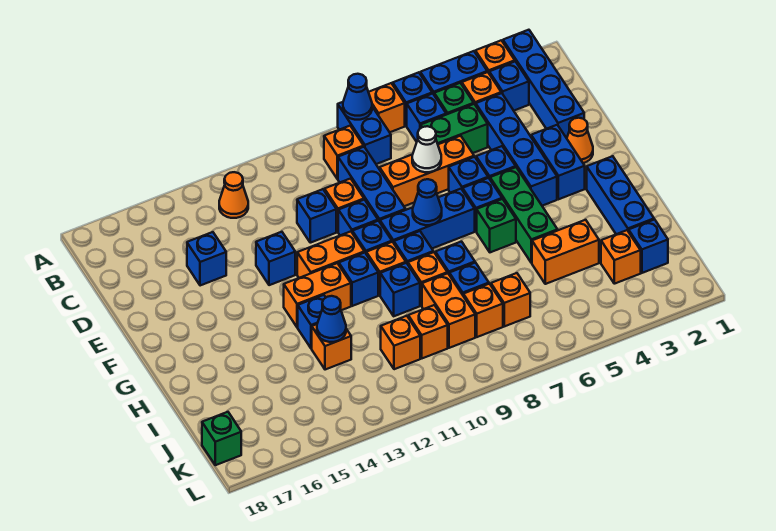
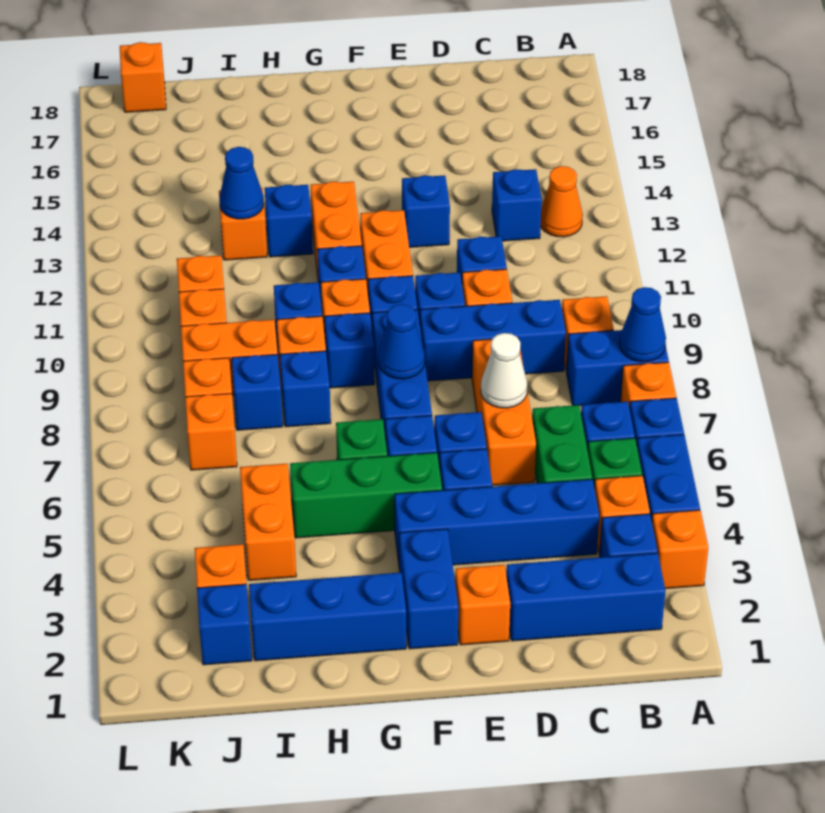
blue brick A2:D2 level 1 -> blue brick B2:D2 level 1
blue brick D15 level 1 -> blue brick C13 level 1
orange cone E2 level 1 -> orange brick E2 level 1
blue brick E3:F3 level 1 -> blue brick F2:F3 level 1
green brick K18 level 1 -> orange brick K18 level 1

